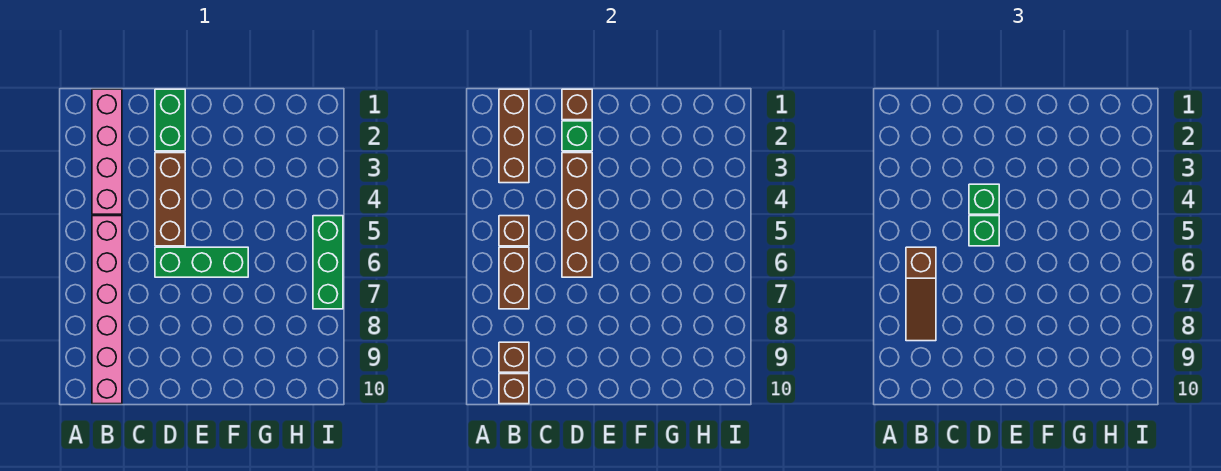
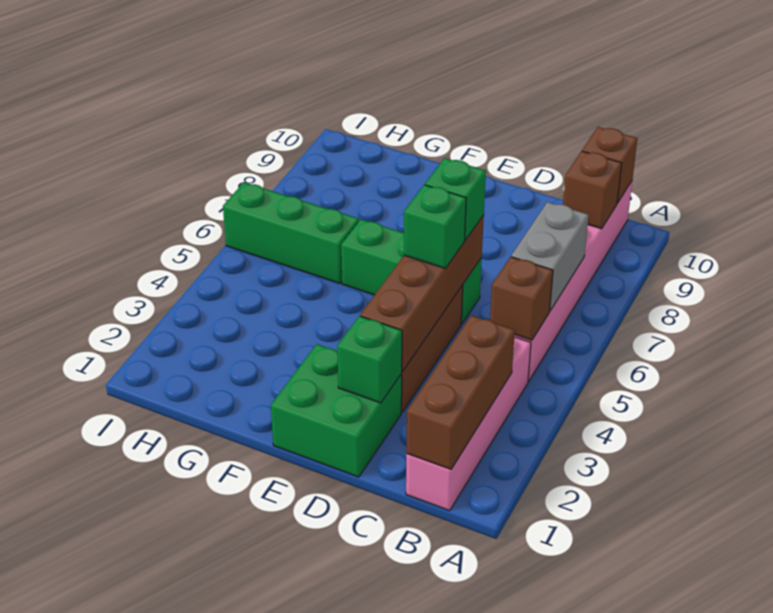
brown brick B6:B7 level 2 -> grey brick B6:B7 level 2
brown slope B6:B8 level 3 top 6 -> none
green brick D1:D2 level 1 -> green brick D1:E2 level 1
brown brick D1 level 2 -> none
green brick D4 level 3 -> green brick D6 level 3
green brick I5:I7 level 1 -> green brick G6:I6 level 1

